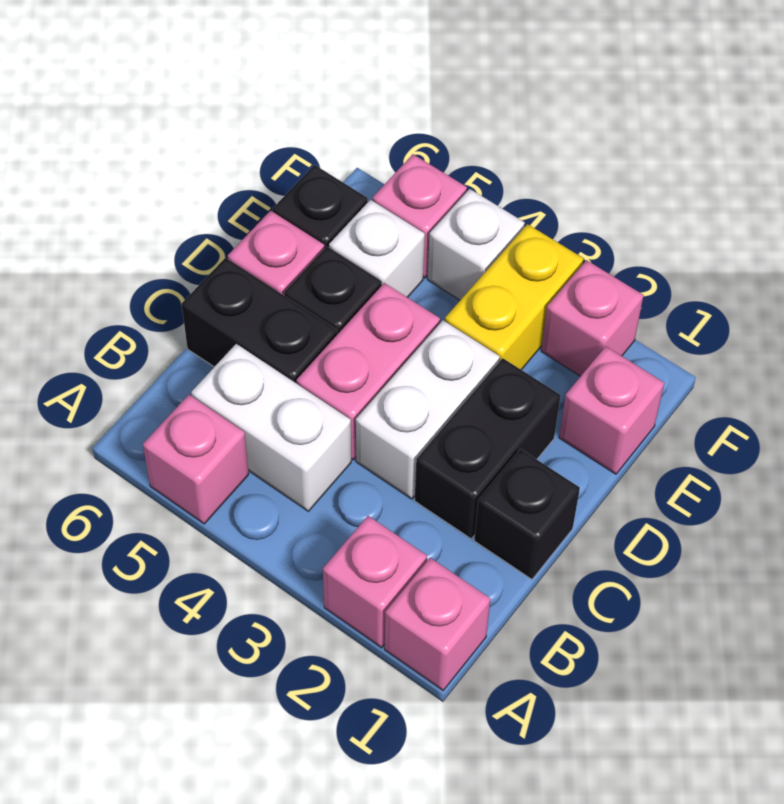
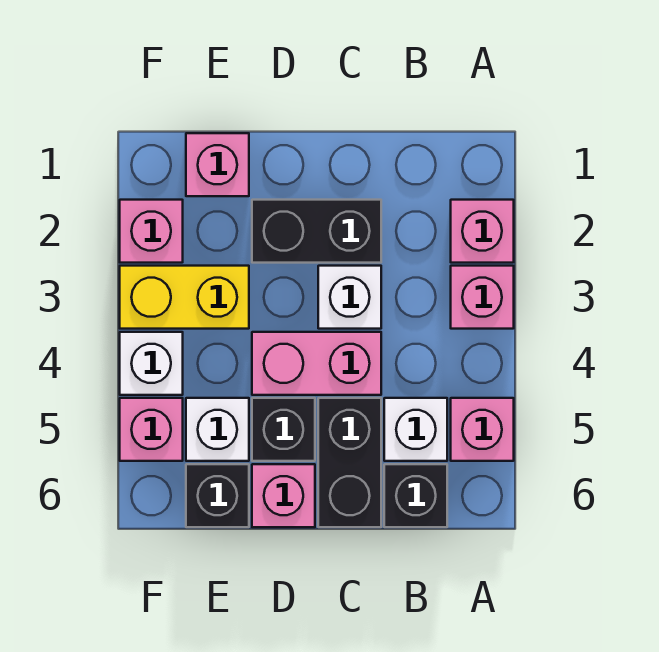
pink brick A1 level 1 -> pink brick A3 level 1
white brick B4:B5 level 1 -> white brick B5 level 1
black brick C1 level 1 -> black brick B6 level 1
white brick C3:D3 level 1 -> white brick C3 level 1

